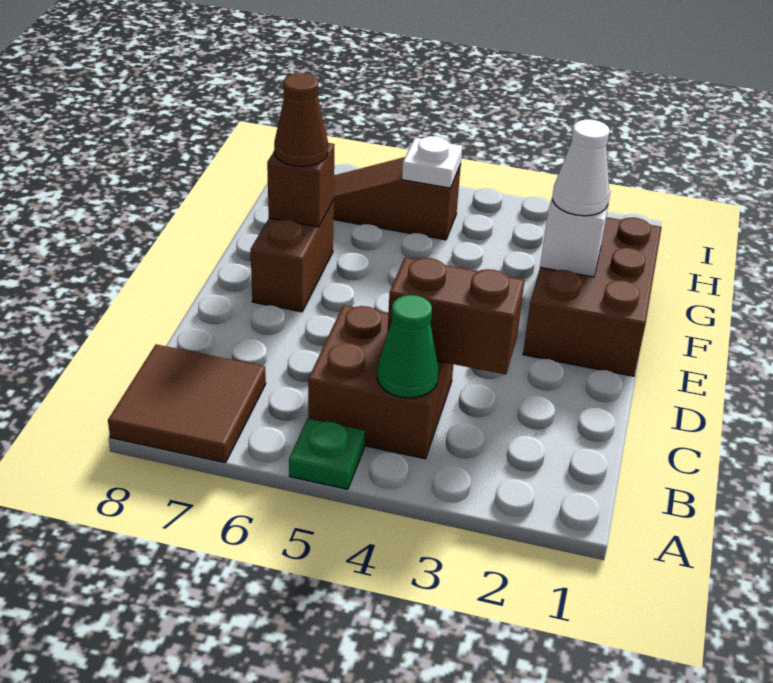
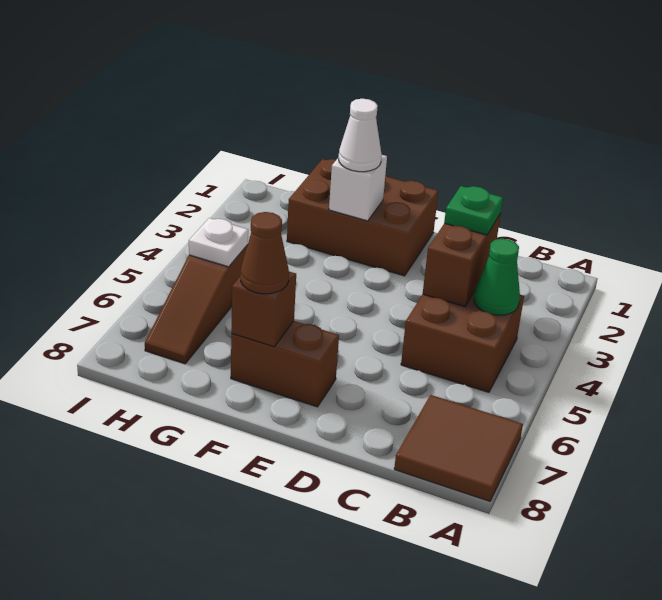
green plate A5 level 1 -> green plate C3 level 3

